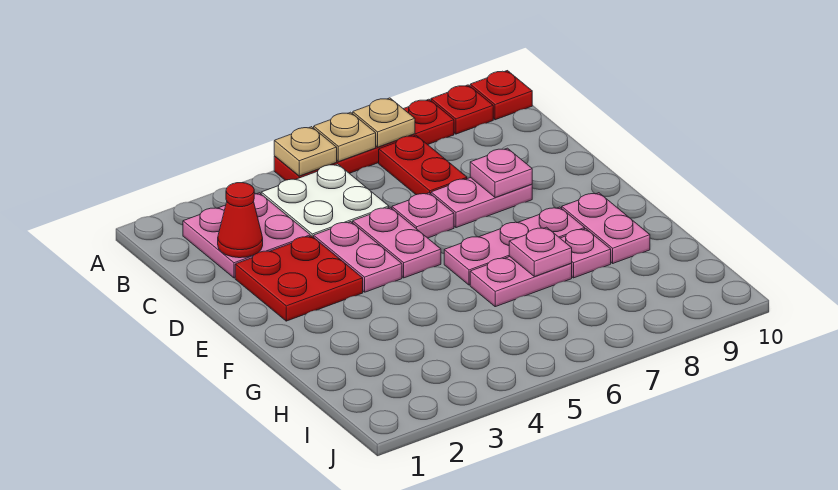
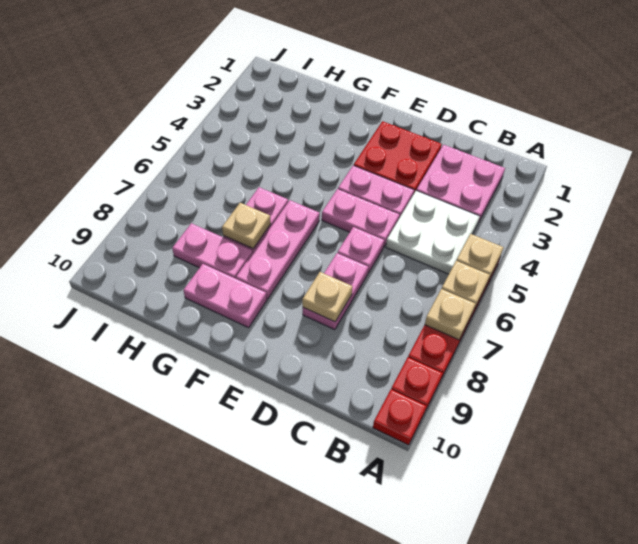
red plate B7:C7 level 1 -> none
red cone C2 level 2 -> none
pink plate D8 level 2 -> tan plate D8 level 2
pink plate G7 level 2 -> tan plate G7 level 2
pink plate G8 level 1 -> pink plate G8:H8 level 1

